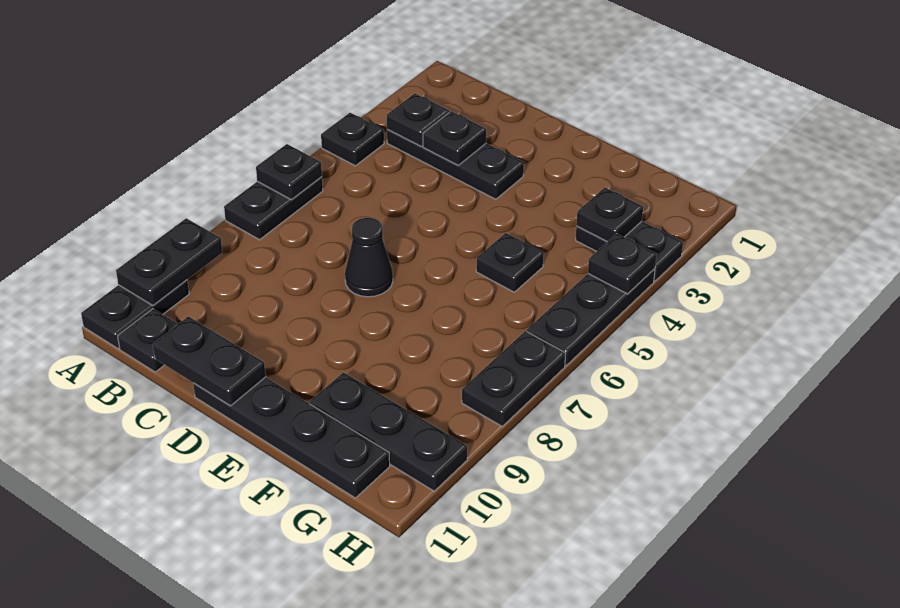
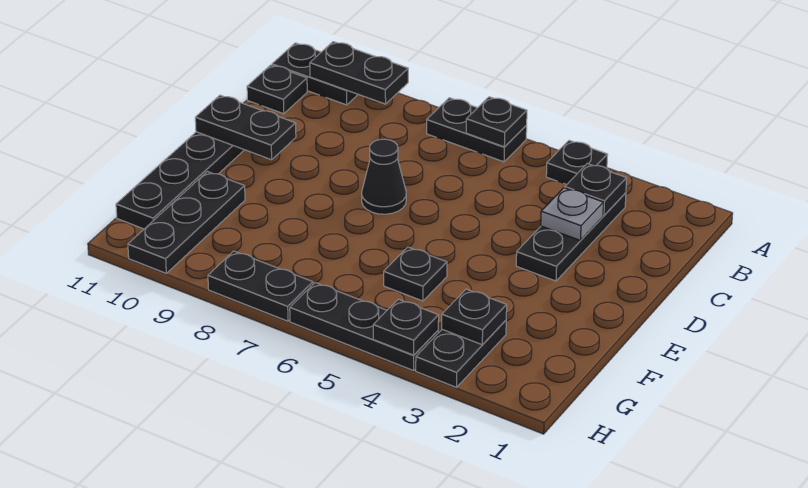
black plate C3 level 2 -> grey plate C3 level 2
black plate C11:D11 level 2 -> black plate D10:D11 level 2

